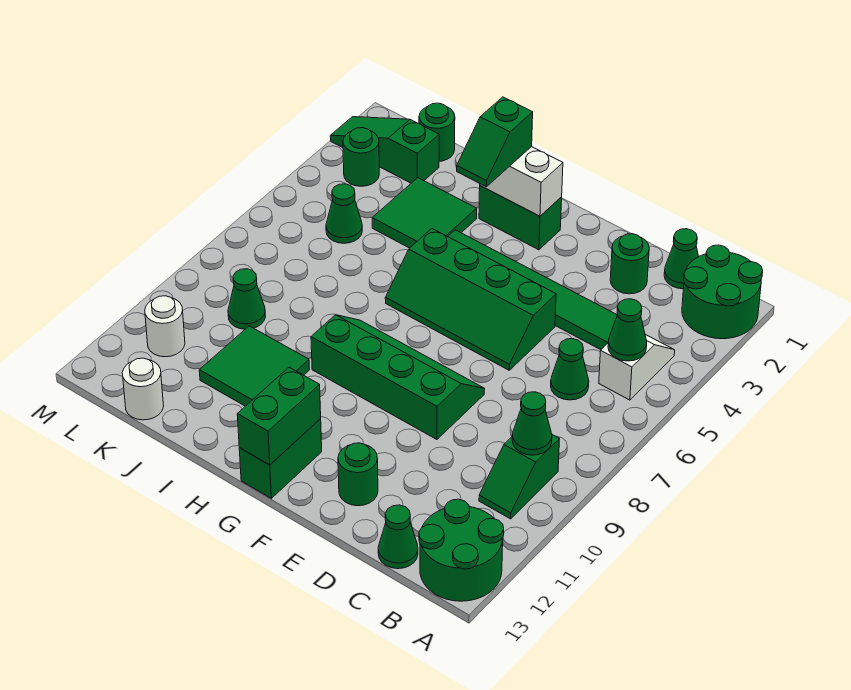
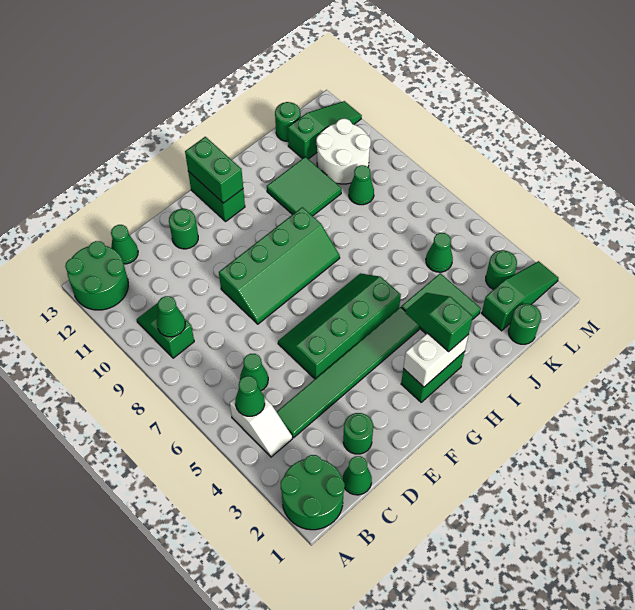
none -> green slope K12:M12 level 1 top K
white round brick K13 level 1 -> green round brick K13 level 1
white round brick L11 level 1 -> white round brick K10:L11 level 1

